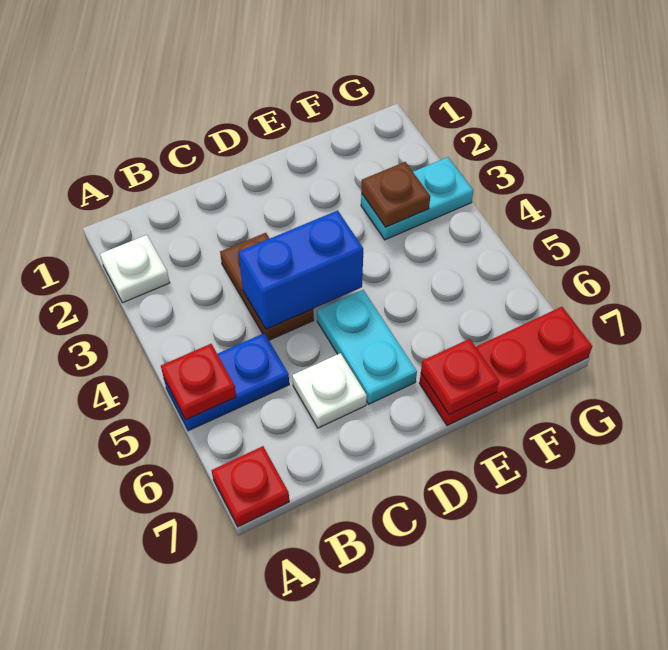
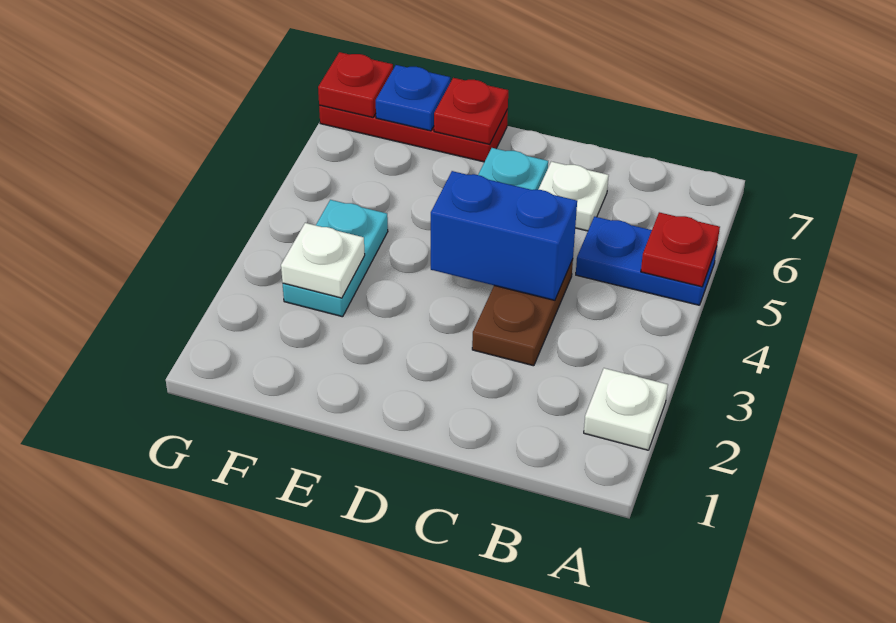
red plate A7 level 1 -> red plate G7 level 2
cyan plate F3:G3 level 1 -> cyan plate F3:F4 level 1
brown plate F3 level 2 -> white plate F3 level 2
none -> blue plate F7 level 2

